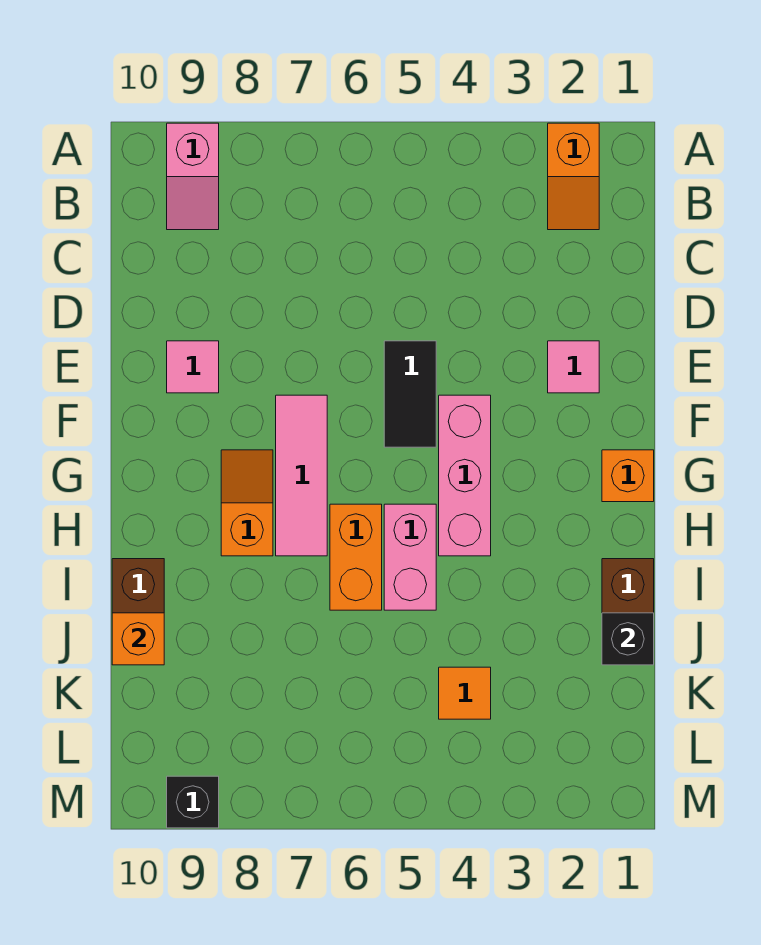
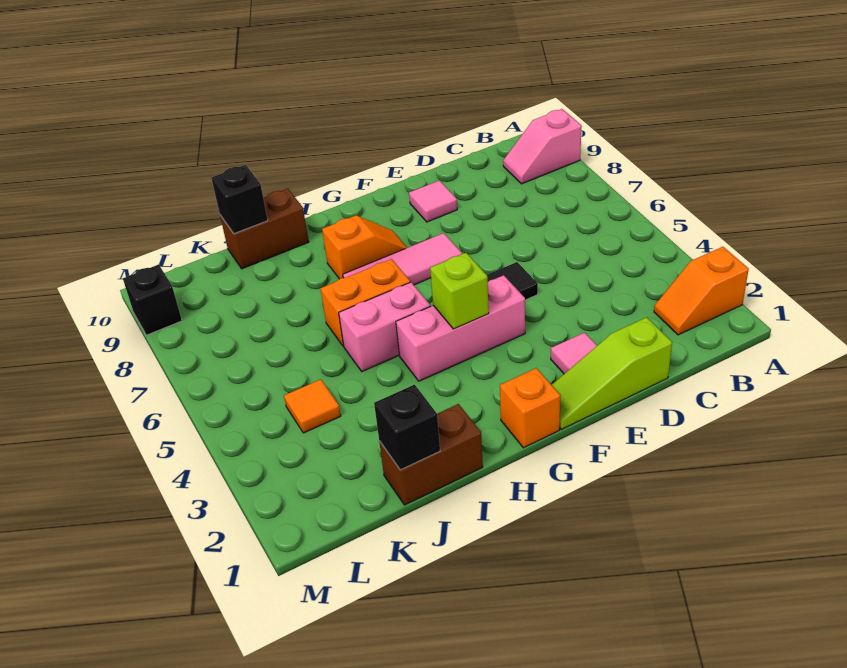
none -> lime slope D1:F1 level 1 top D
none -> lime brick G4 level 2
orange brick J10 level 2 -> black brick J10 level 2

